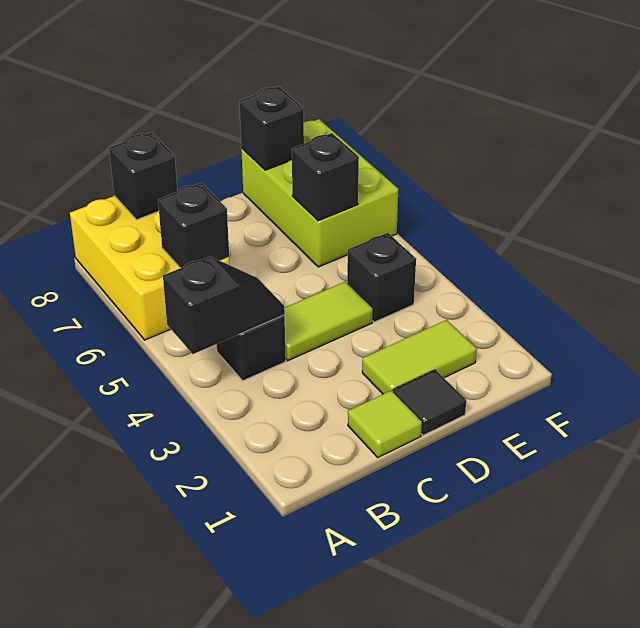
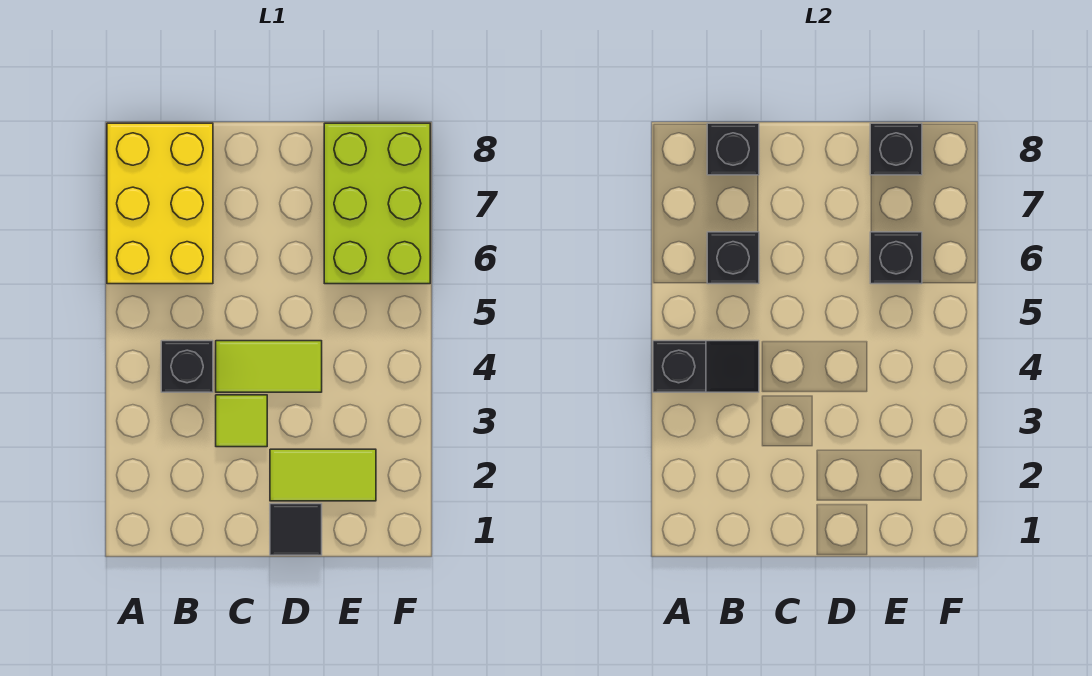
lime tile C1 level 1 -> lime tile C3 level 1
black brick E4 level 1 -> none

